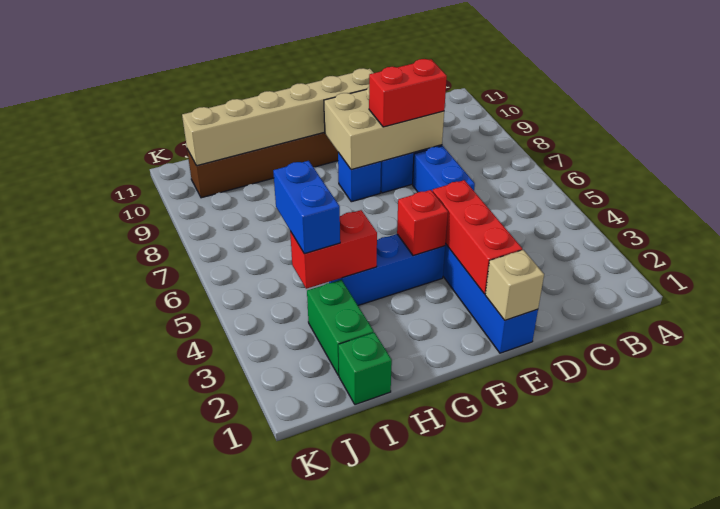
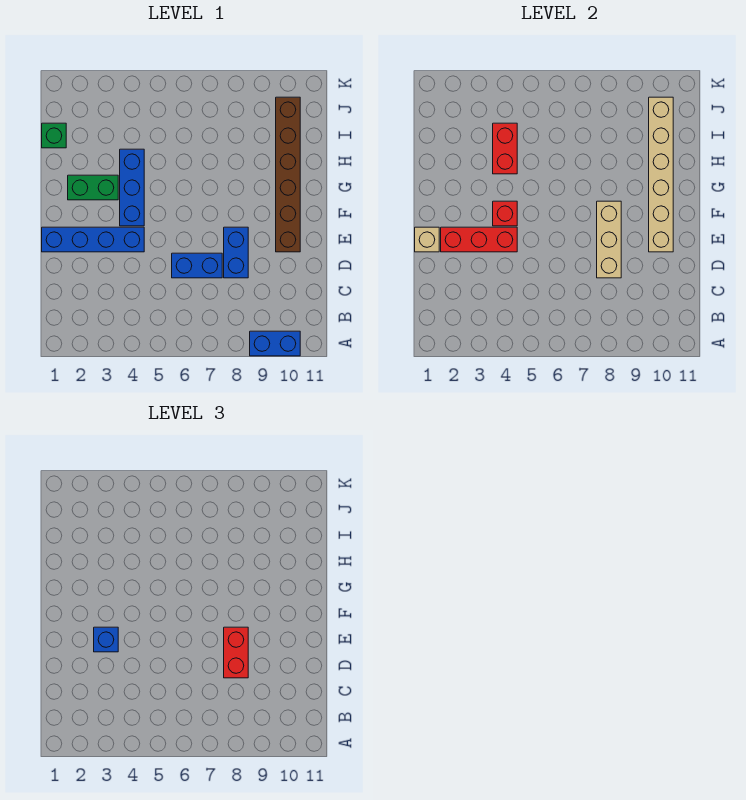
tan brick D8:F9 level 2 -> tan brick D8:F8 level 2
blue brick F8 level 1 -> blue brick E3 level 3
green brick I2:I3 level 1 -> green brick G2:G3 level 1
blue brick I4:I5 level 3 -> blue brick A9:A10 level 1

